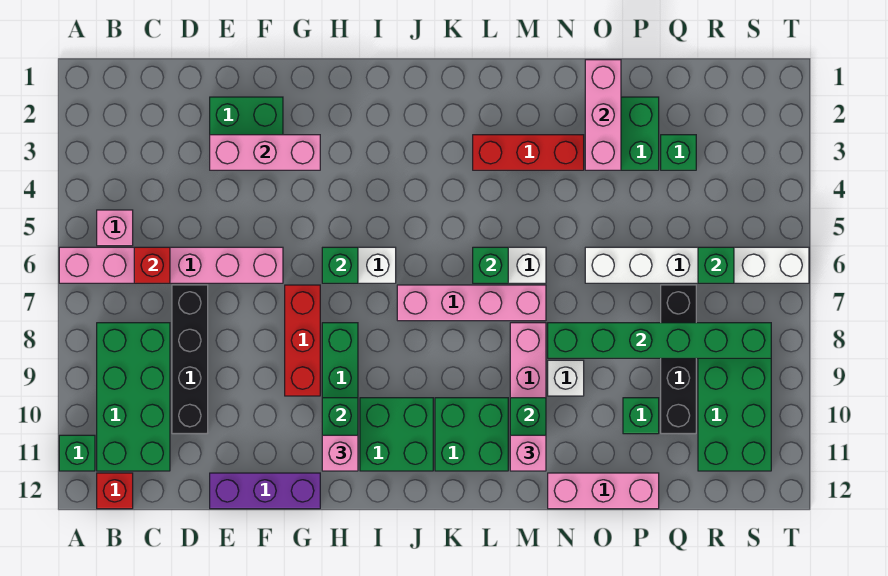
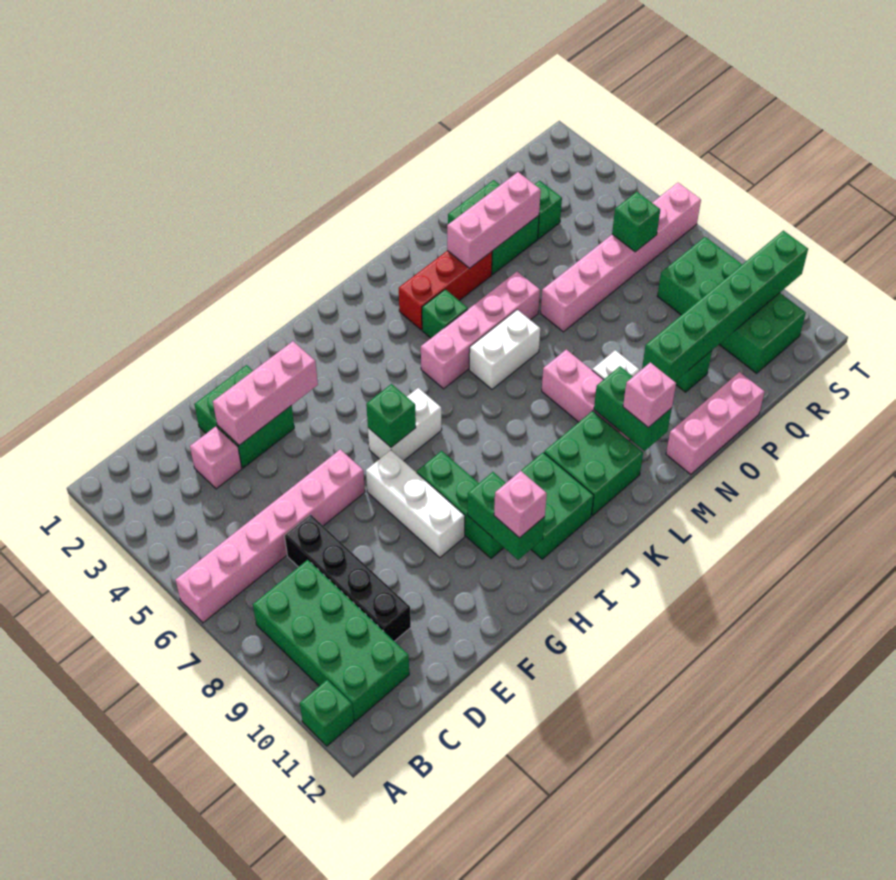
pink brick B5 level 1 -> pink brick D3 level 1
red brick B12 level 1 -> none
red brick C6 level 2 -> none
purple brick E12:G12 level 1 -> none
red brick G7:G9 level 1 -> white brick G7:G9 level 1
pink brick J7:M7 level 1 -> pink brick K5:N5 level 1
green brick L6 level 2 -> green brick L4 level 1
green brick N8:S8 level 2 -> green brick O10:T10 level 2
pink brick O1:O3 level 2 -> pink brick N3:P3 level 2
white brick O6:T6 level 1 -> pink brick O6:T6 level 1
black brick Q7:Q10 level 1 -> none

